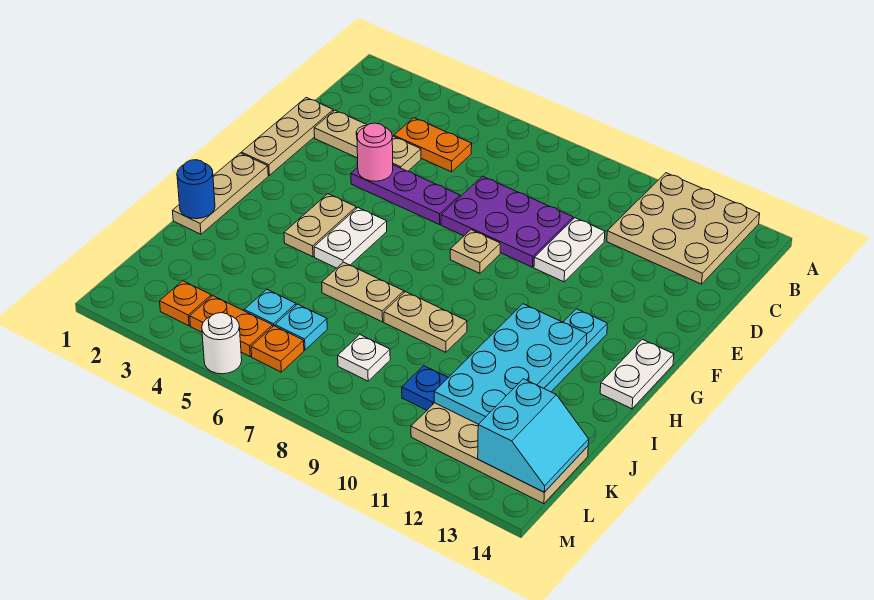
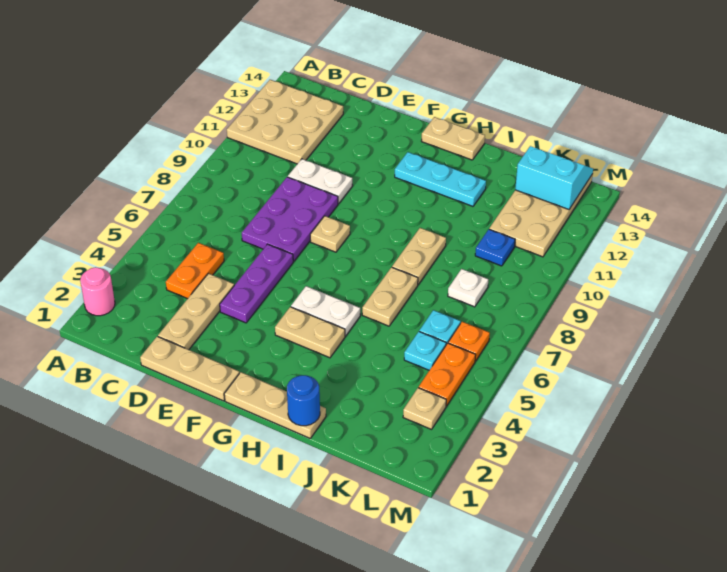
pink round brick E4 level 2 -> pink round brick A2 level 1
white plate G14:H14 level 1 -> tan plate G14:H14 level 1
cyan plate H11:K12 level 2 -> none
orange plate L3 level 1 -> tan plate L3 level 1
white round brick M5 level 1 -> none

